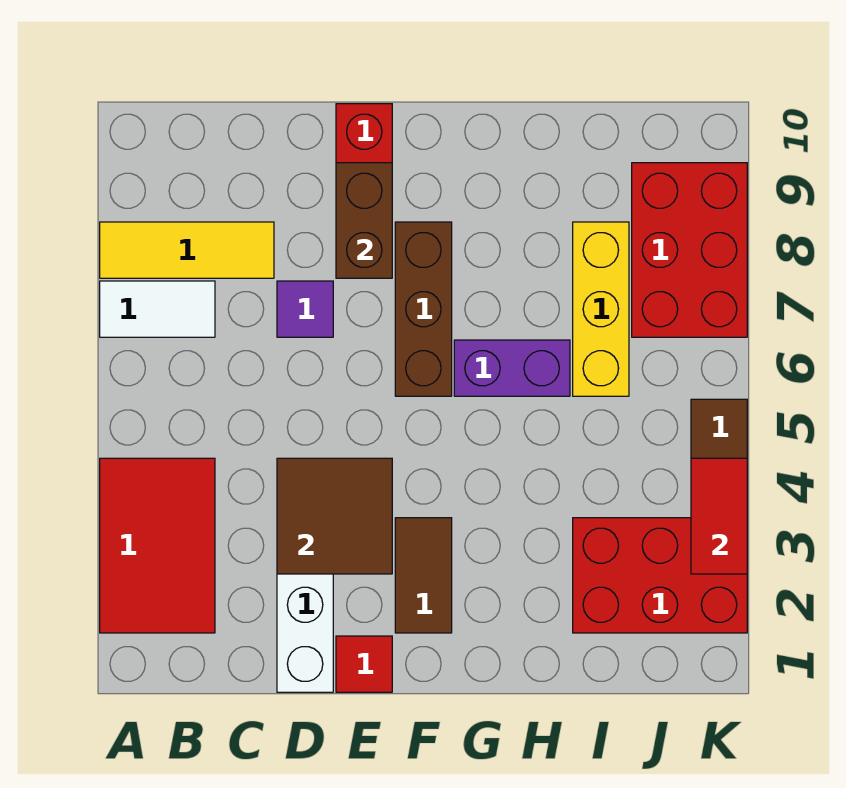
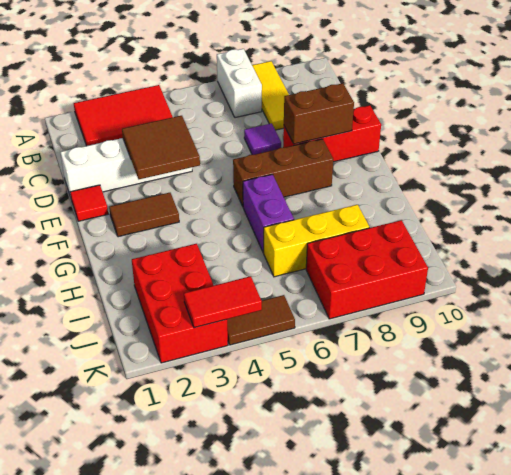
white tile A7:B7 level 1 -> white brick A7:B7 level 1

